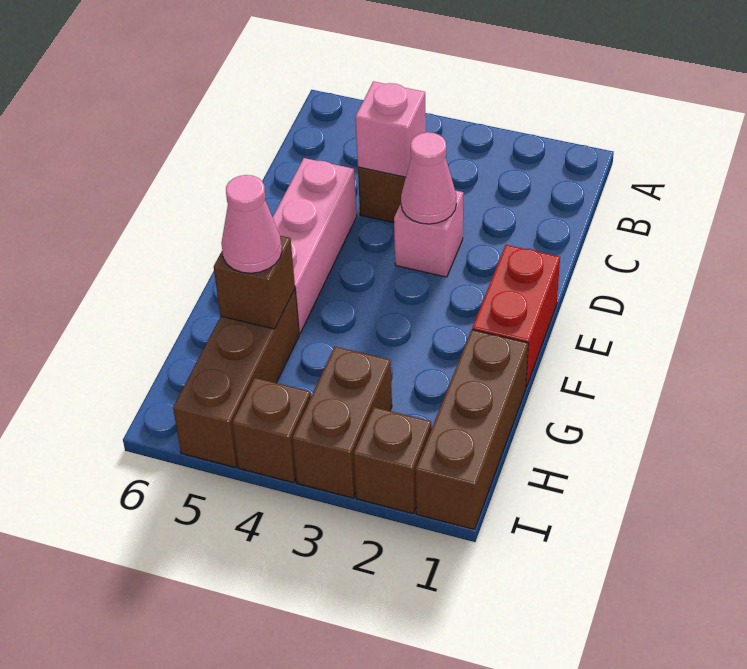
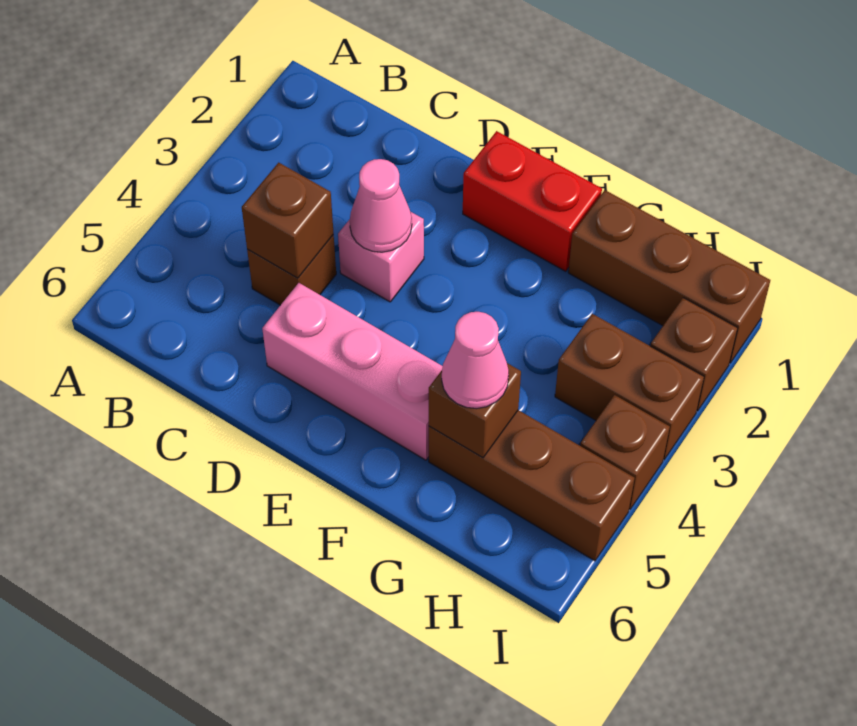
pink brick C4 level 2 -> brown brick C4 level 2

